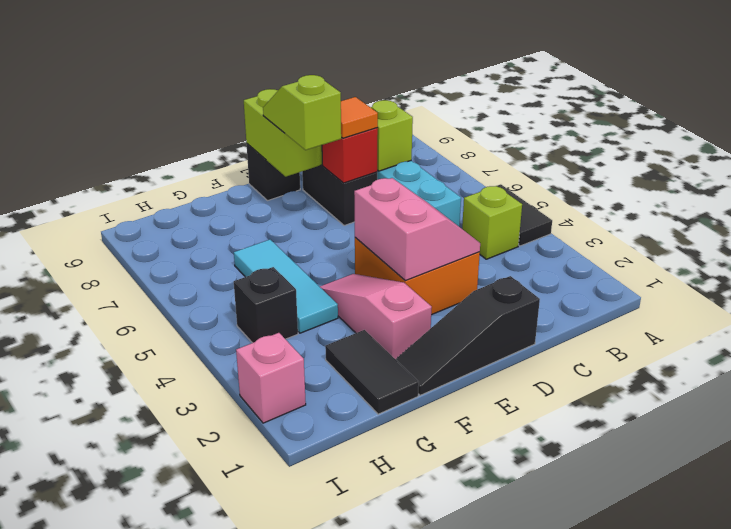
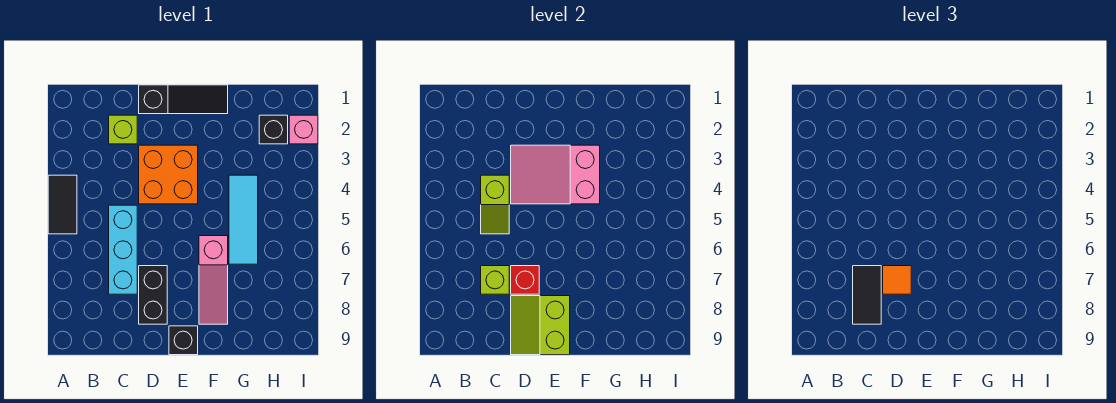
lime brick B4 level 1 -> lime brick C2 level 1
pink slope D3:E4 level 2 top E -> pink slope D3:F4 level 2 top F
lime slope E7:E8 level 3 top 7 -> lime slope C4:C5 level 2 top 4
pink slope F2:F4 level 1 top 2 -> pink slope F6:F8 level 1 top 6
black tile G1:G2 level 1 -> black tile C7:C8 level 3
black brick H4 level 1 -> black brick H2 level 1

